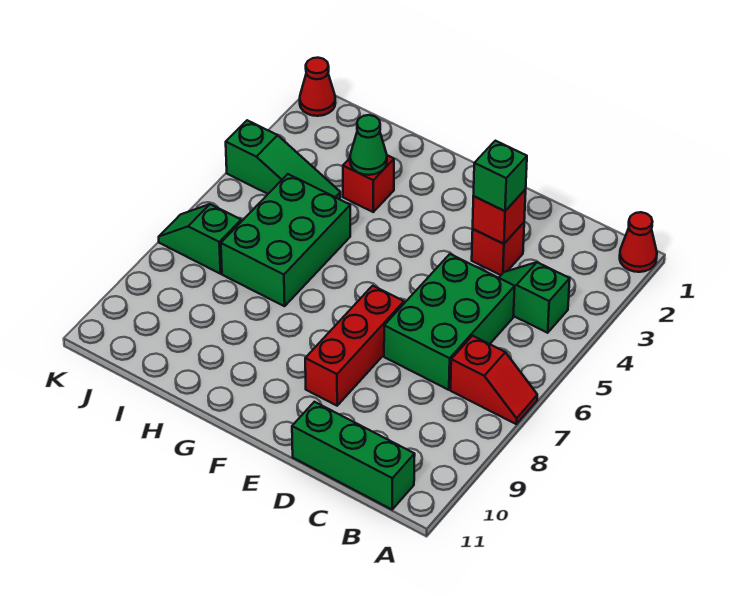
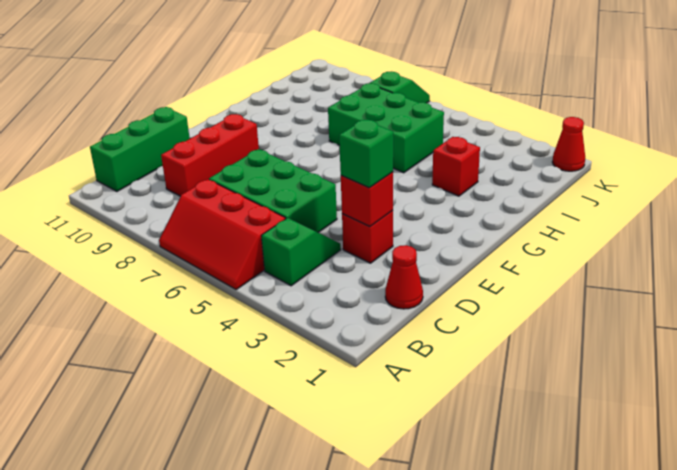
red cone A1 level 1 -> red cone C1 level 1
red slope A7:B7 level 1 top B -> red slope A5:B7 level 1 top B
red brick E7:E9 level 1 -> red brick C9:E9 level 1
green cone H3 level 2 -> none
green slope I4:K4 level 1 top K -> none

